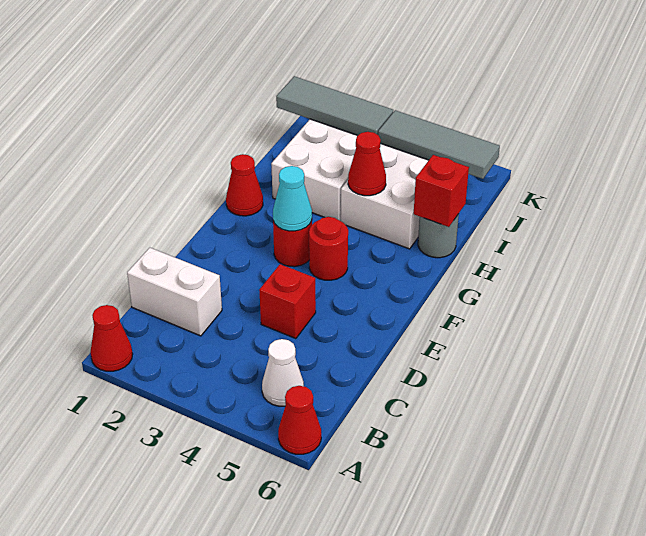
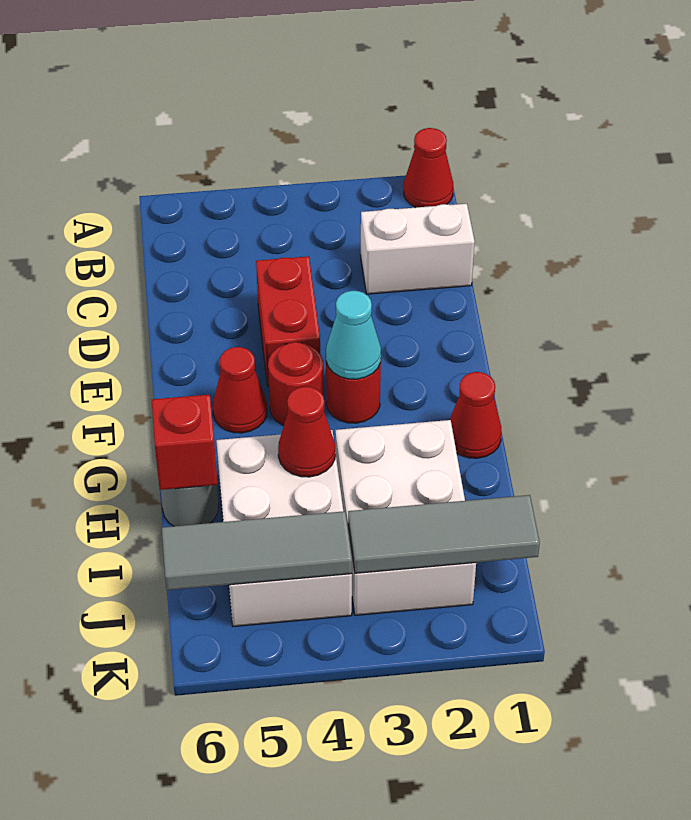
red cone A6 level 1 -> red cone F5 level 1
white cone B5 level 1 -> none
red brick D4 level 1 -> red brick D4:E4 level 1

